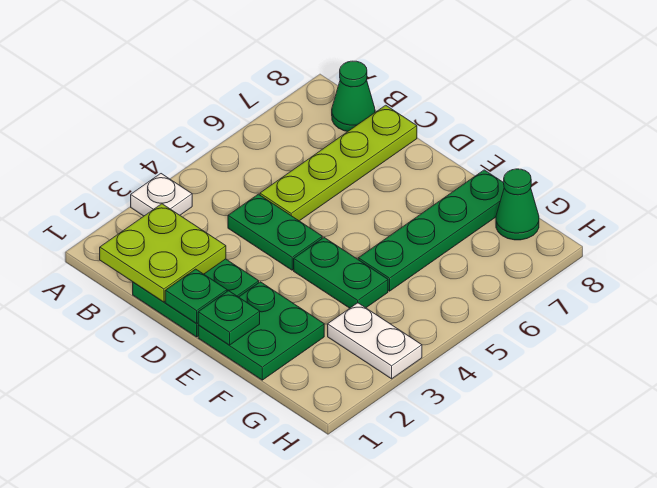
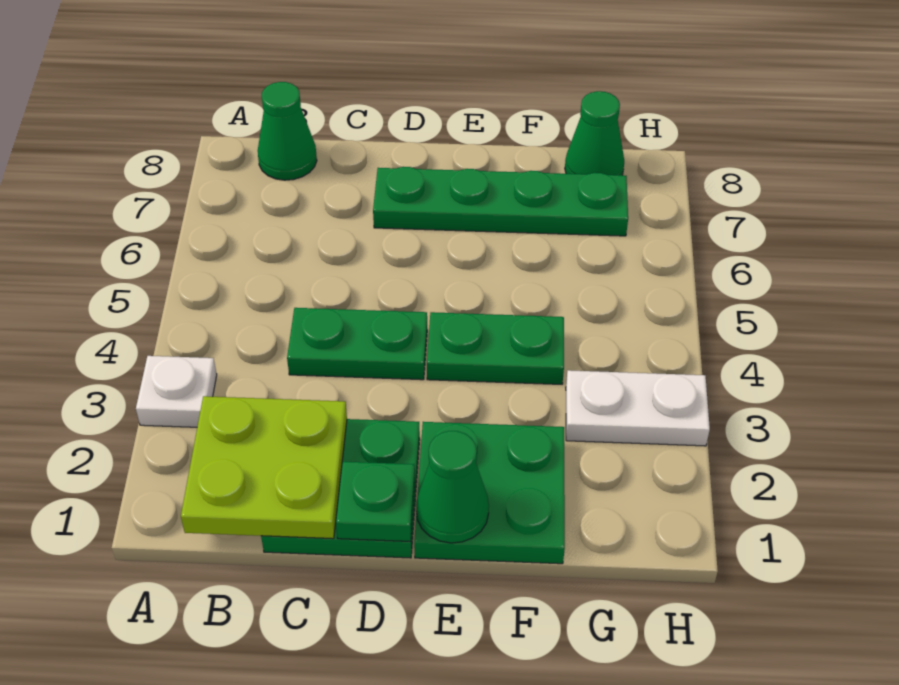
lime plate C5:C8 level 1 -> none
green plate E1 level 2 -> green cone E1 level 2
green plate F5:F8 level 1 -> green plate D7:G7 level 1

